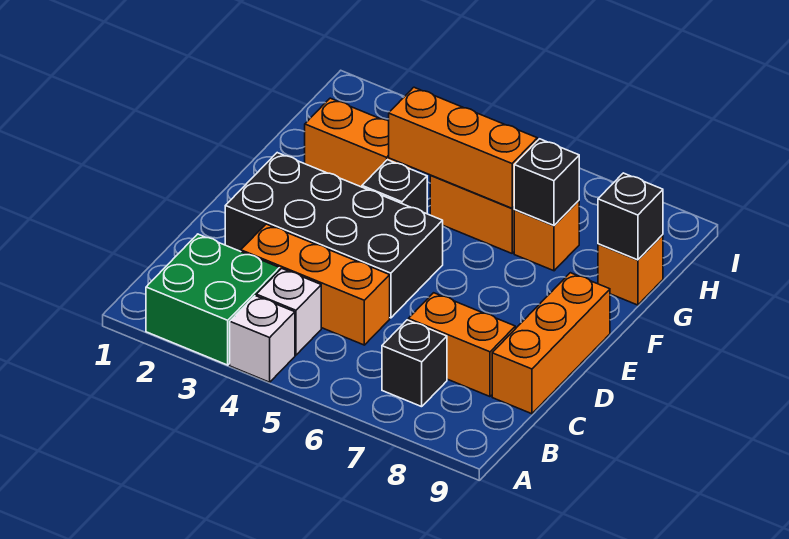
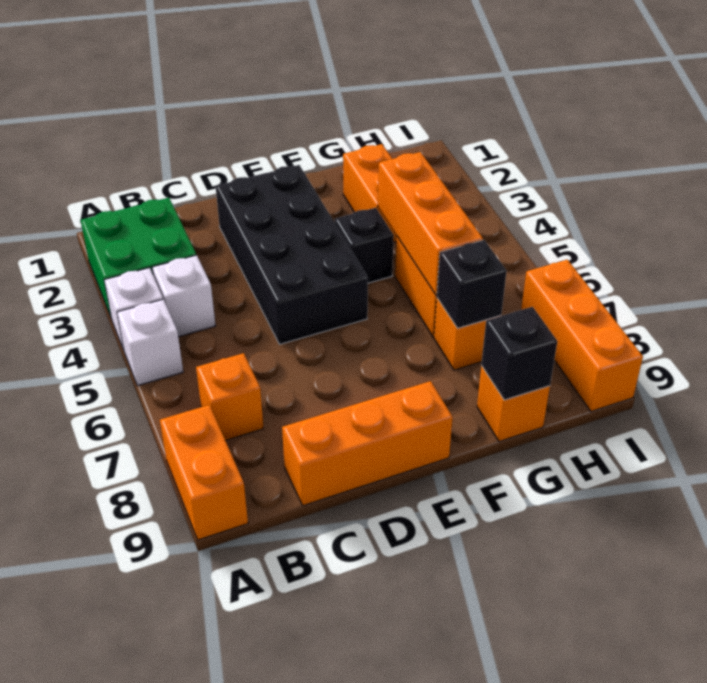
none -> white brick A5 level 1
black brick B7 level 1 -> orange brick B7 level 1
orange brick C3:C5 level 1 -> orange brick I7:I9 level 1
orange brick C7:C8 level 1 -> orange brick A8:A9 level 1

